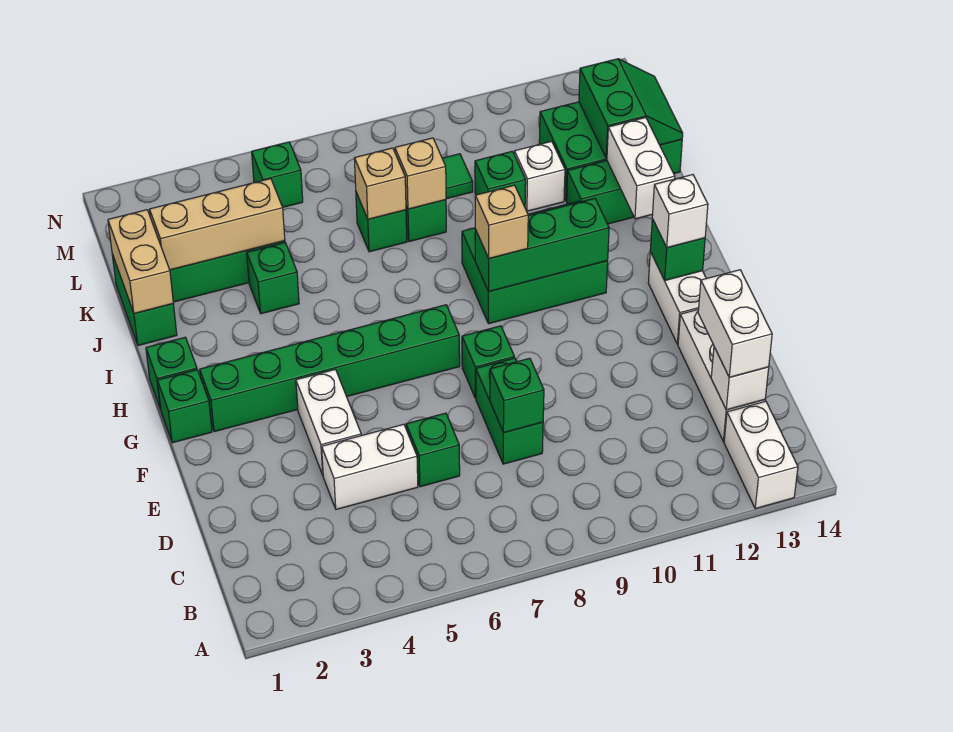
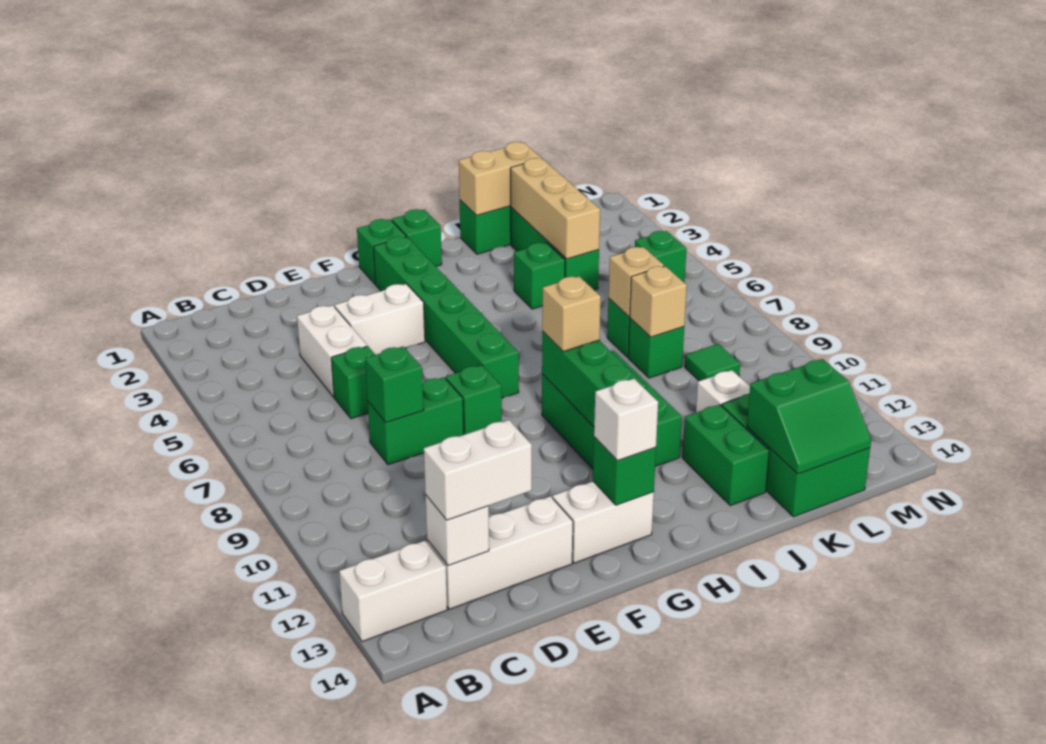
white brick I13:J13 level 2 -> none
green brick K10 level 1 -> none

